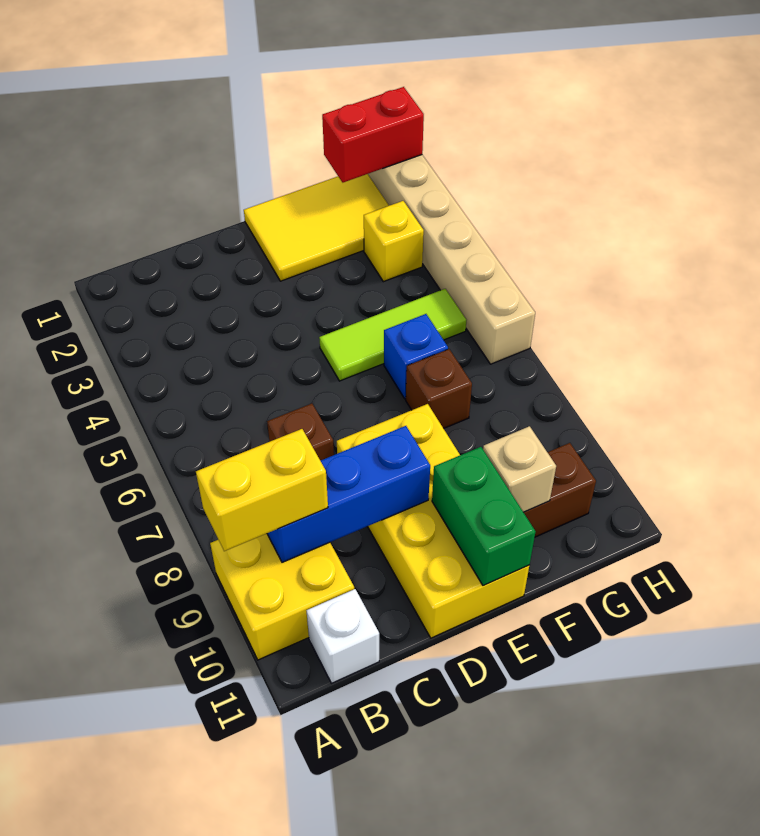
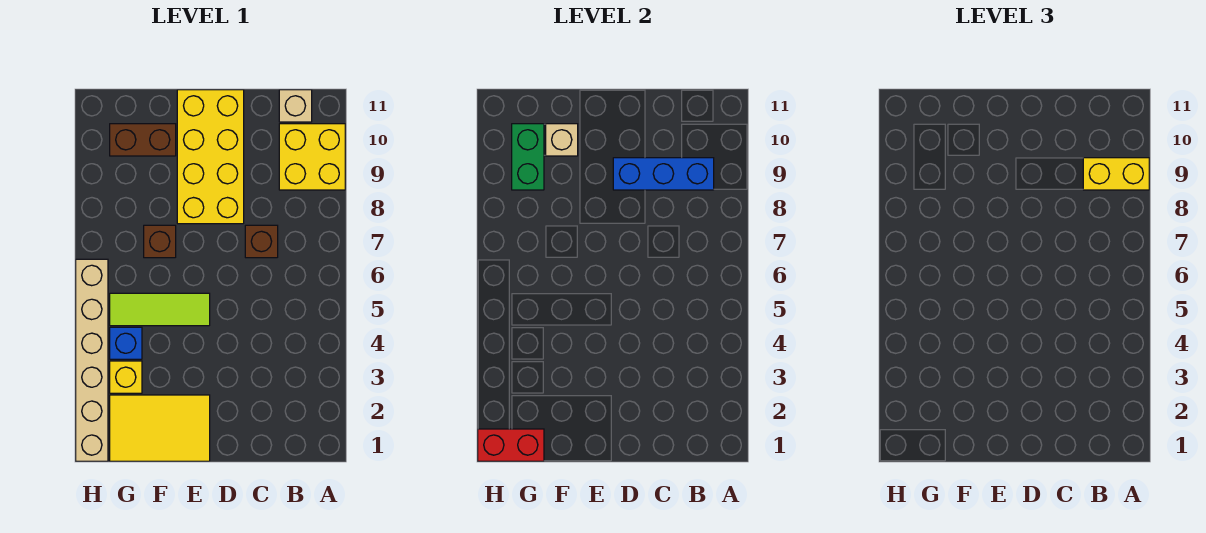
white brick B11 level 1 -> tan brick B11 level 1
green brick E10:E11 level 2 -> green brick G9:G10 level 2
blue brick F6 level 1 -> blue brick G4 level 1

